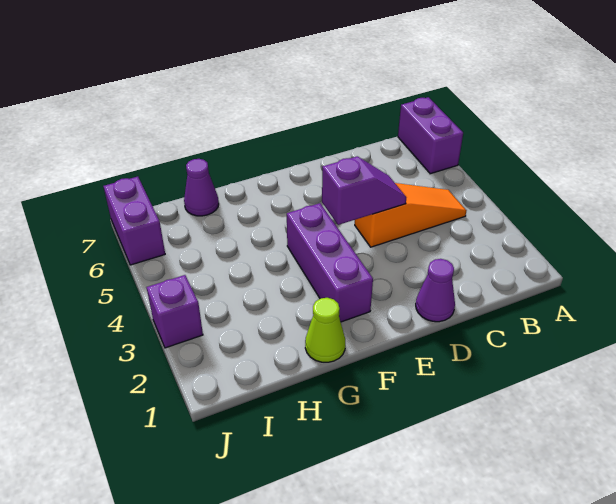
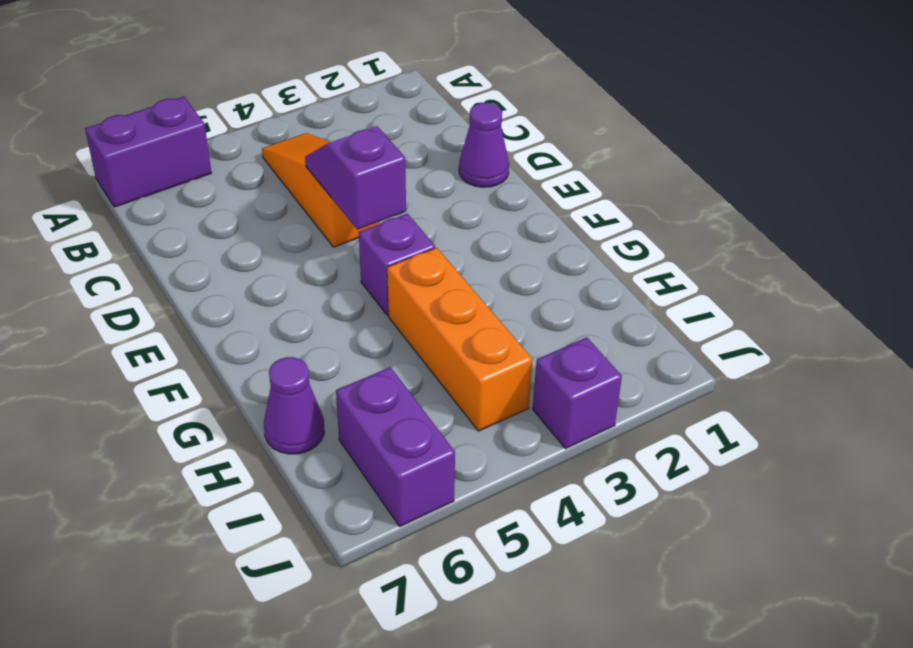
purple brick F2:F4 level 1 -> purple brick F4 level 1
lime cone G1 level 1 -> none
none -> orange brick G4:I4 level 1
purple brick J6:J7 level 1 -> purple brick I6:J6 level 1

